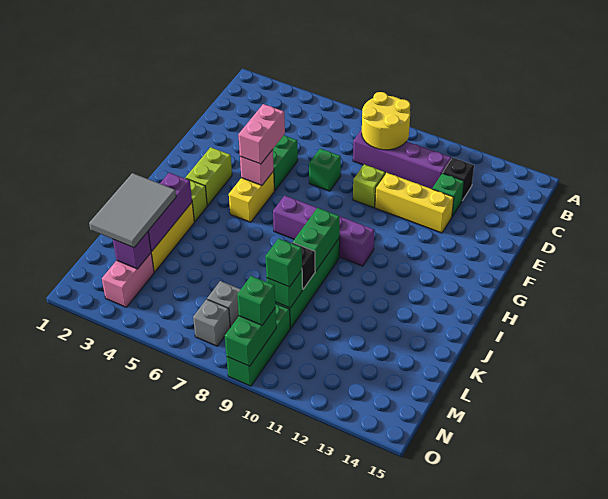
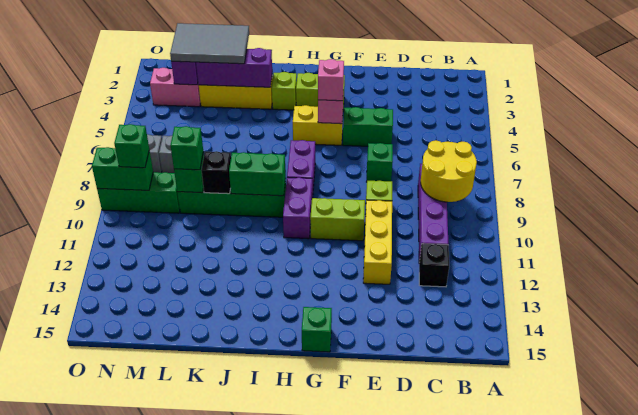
green brick D12 level 1 -> green brick G15 level 1
pink brick F5:G5 level 3 -> pink brick G5 level 3
none -> lime brick F10:G10 level 1

